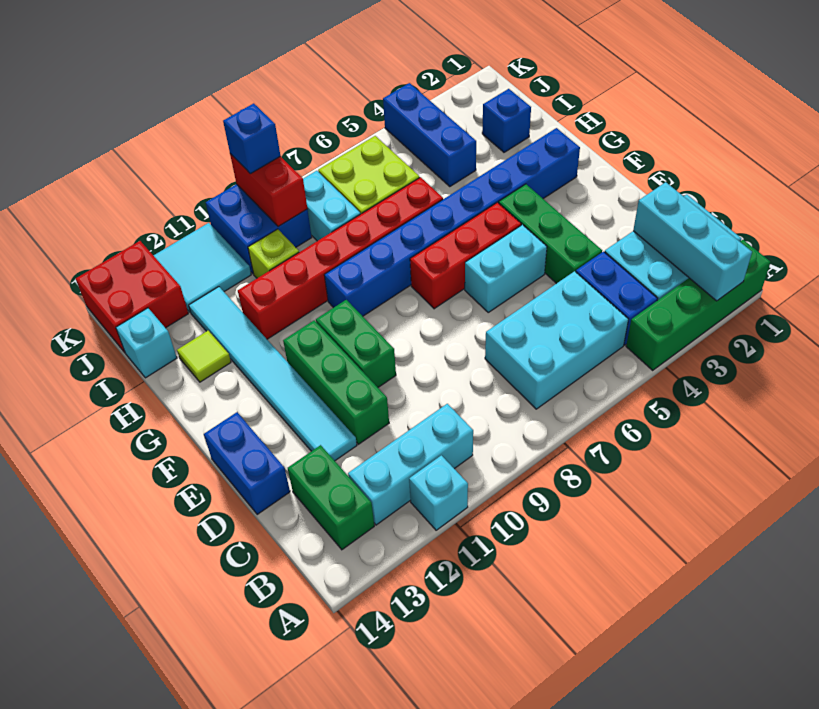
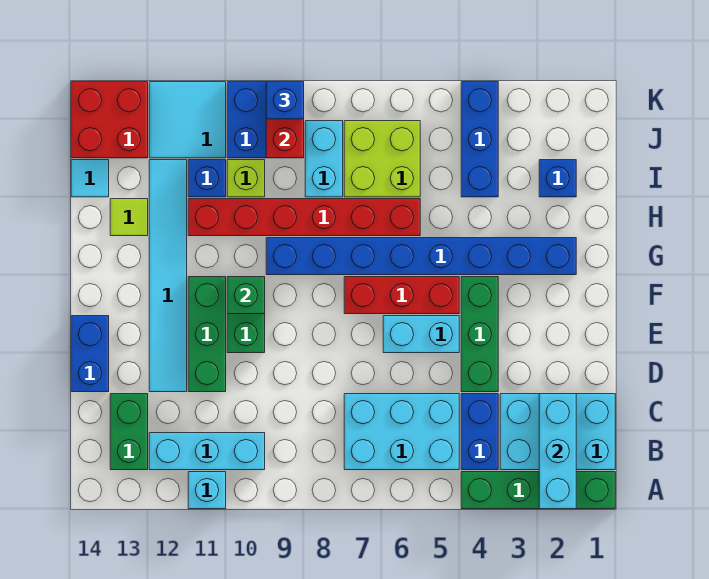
none -> green brick F10 level 2
none -> blue brick I11 level 1
cyan brick I14 level 1 -> cyan tile I14 level 1

